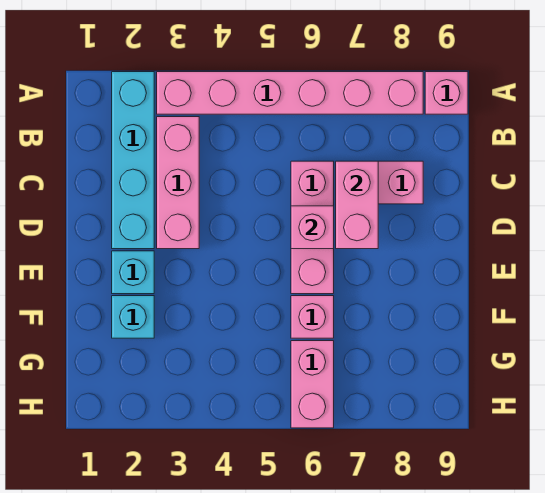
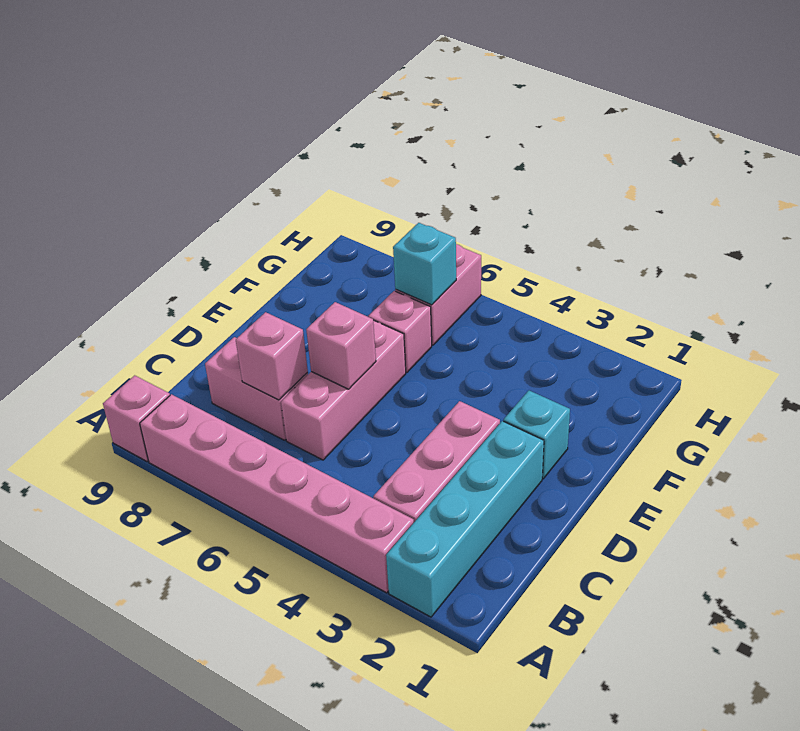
pink brick C7:D7 level 2 -> pink brick C7 level 2
cyan brick F2 level 1 -> cyan brick G6 level 2

